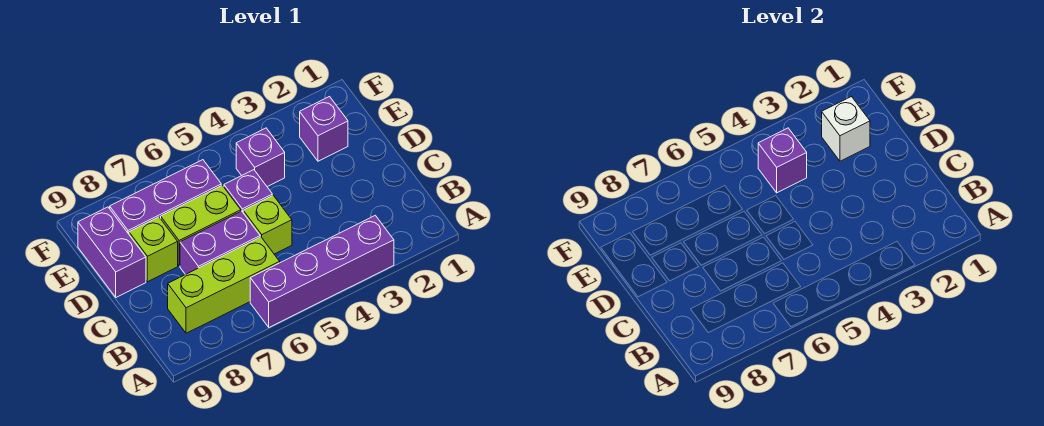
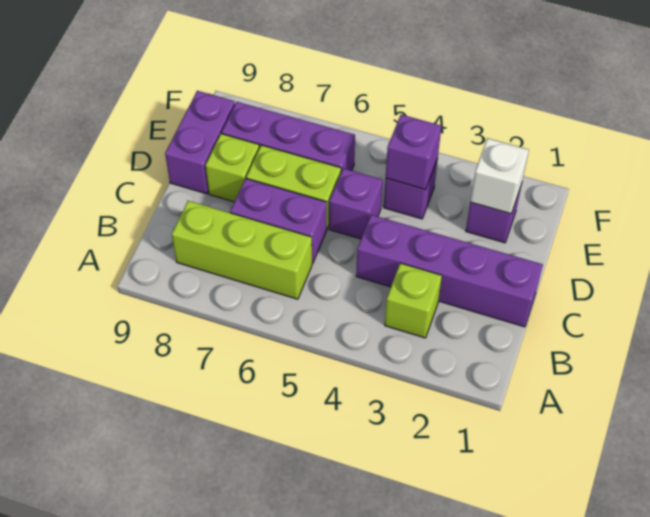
purple brick A3:A6 level 1 -> purple brick C1:C4 level 1
lime brick C5 level 1 -> lime brick B3 level 1

